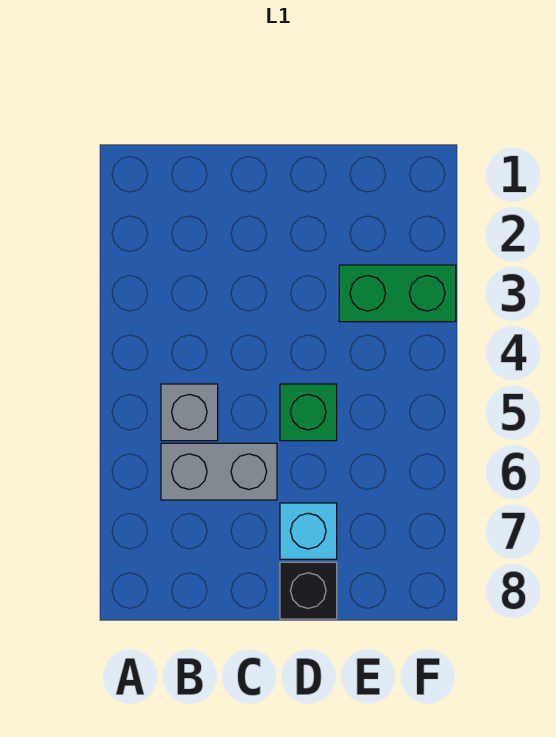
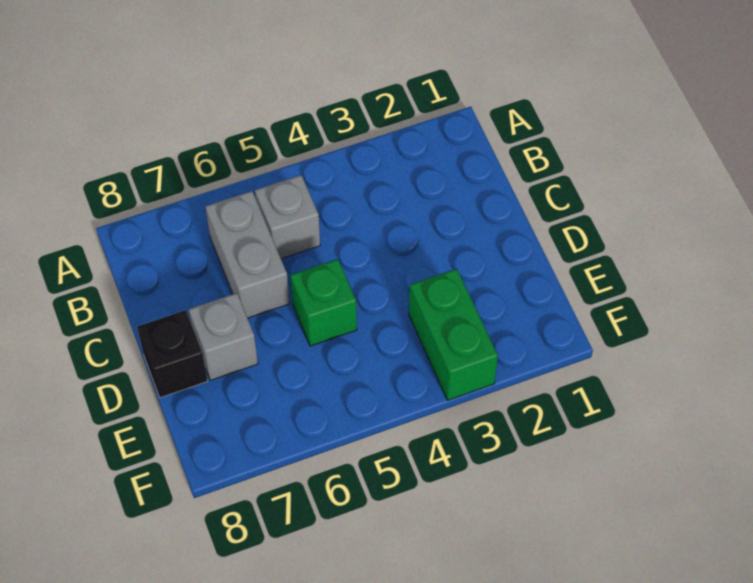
cyan brick D7 level 1 -> grey brick D7 level 1

